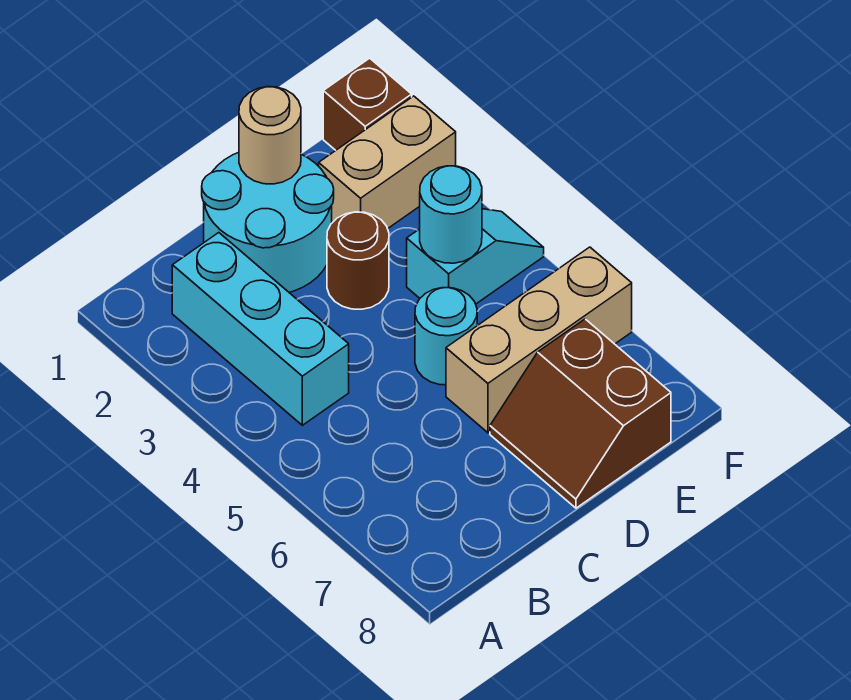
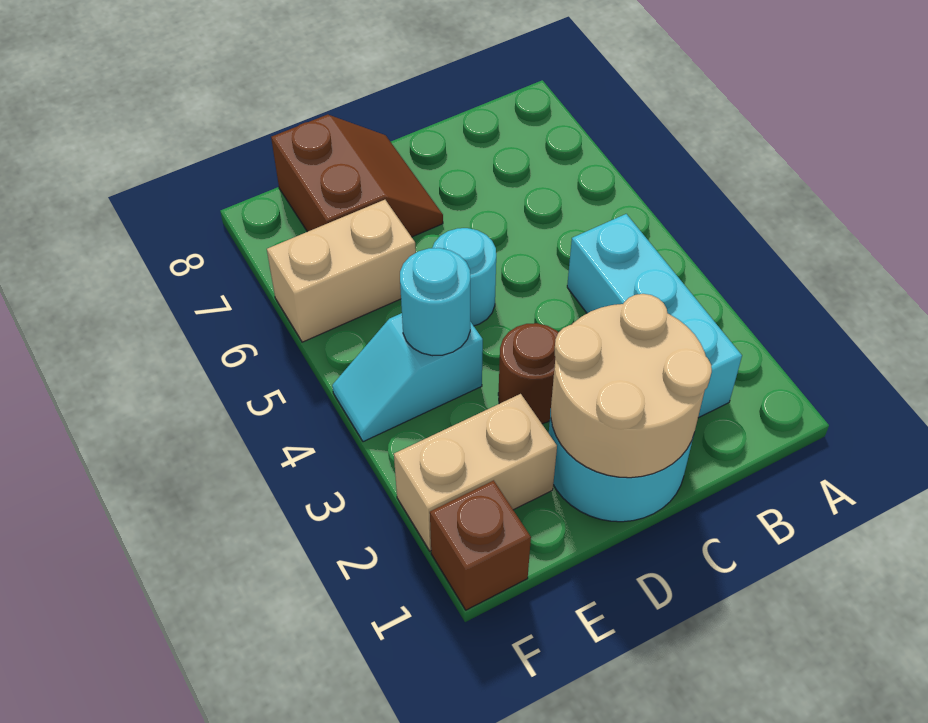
tan round brick D1 level 2 -> tan round brick C1:D2 level 2
tan brick D6:F6 level 1 -> tan brick E6:F6 level 1

